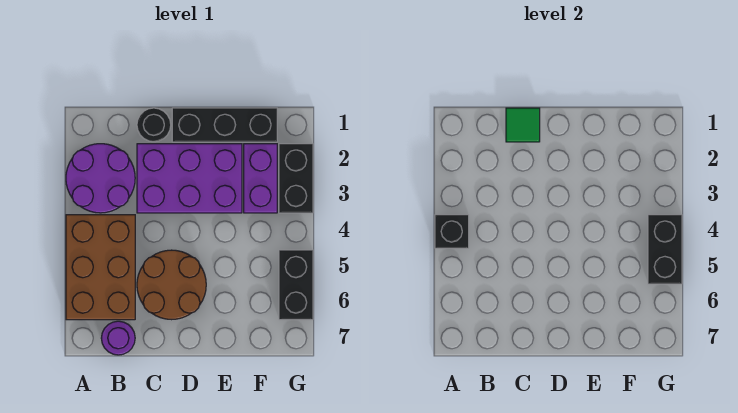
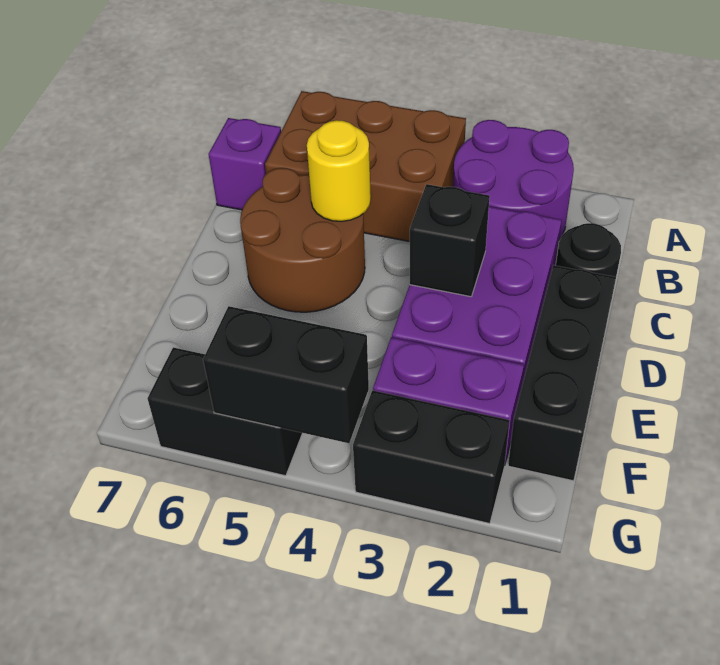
black brick A4 level 2 -> black brick D3 level 2
purple round brick B7 level 1 -> purple brick B7 level 1
green tile C1 level 2 -> none
none -> yellow round brick C5 level 2

